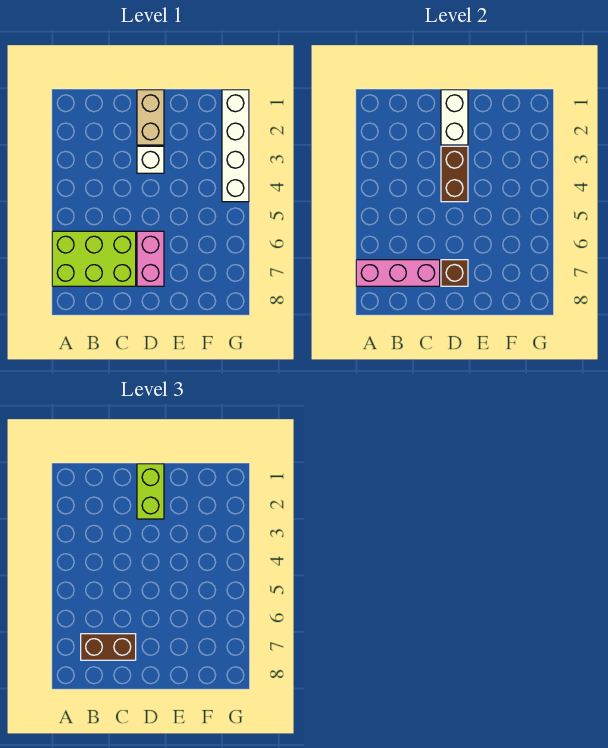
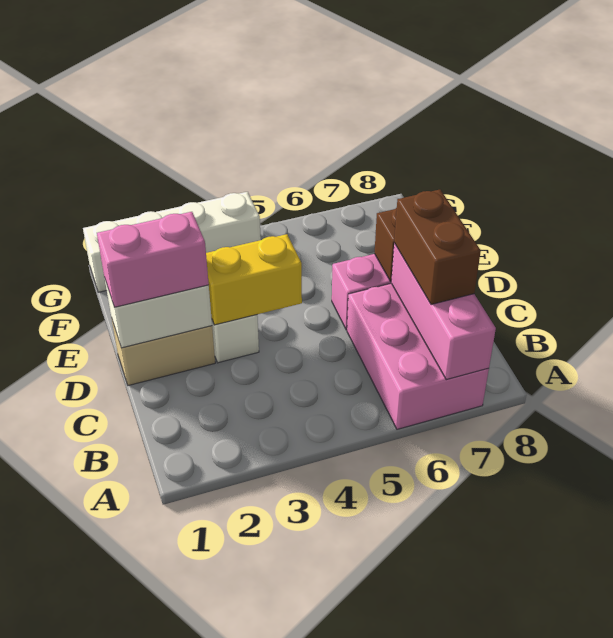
lime brick A6:C7 level 1 -> pink brick A6:C7 level 1
lime brick D1:D2 level 3 -> pink brick D1:D2 level 3
brown brick D3:D4 level 2 -> yellow brick D3:D4 level 2

